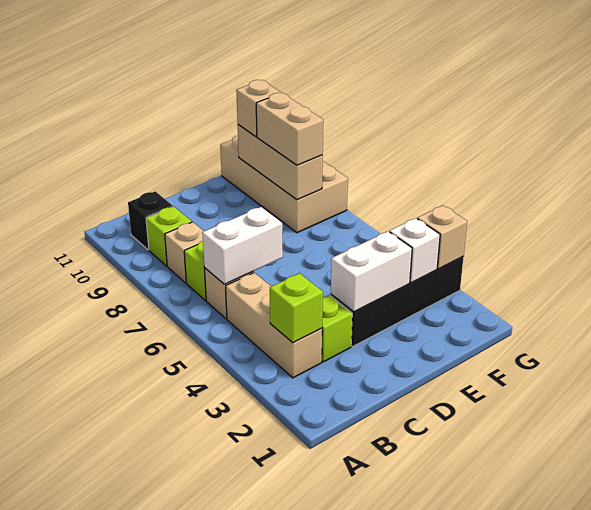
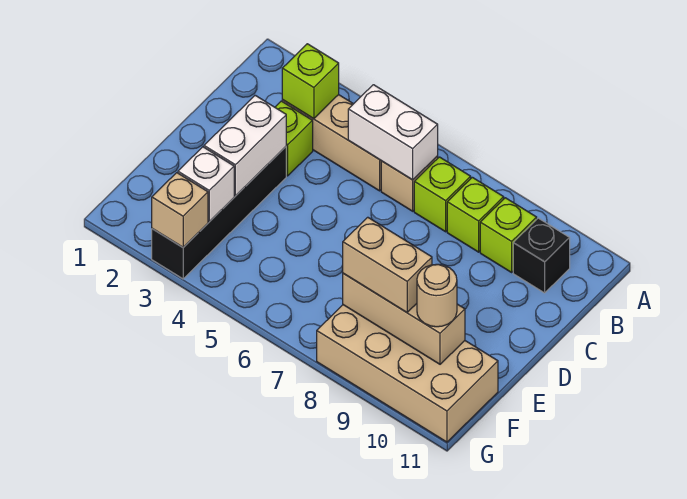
white brick B6:C6 level 2 -> white brick B5:B6 level 2
tan brick B8 level 1 -> lime brick B8 level 1
tan brick F10 level 3 -> tan round brick F10 level 3

